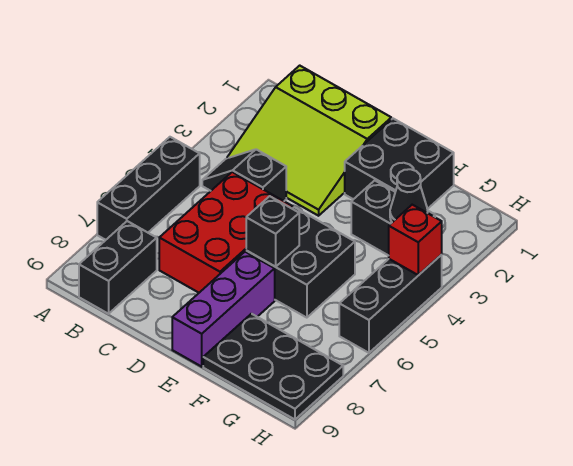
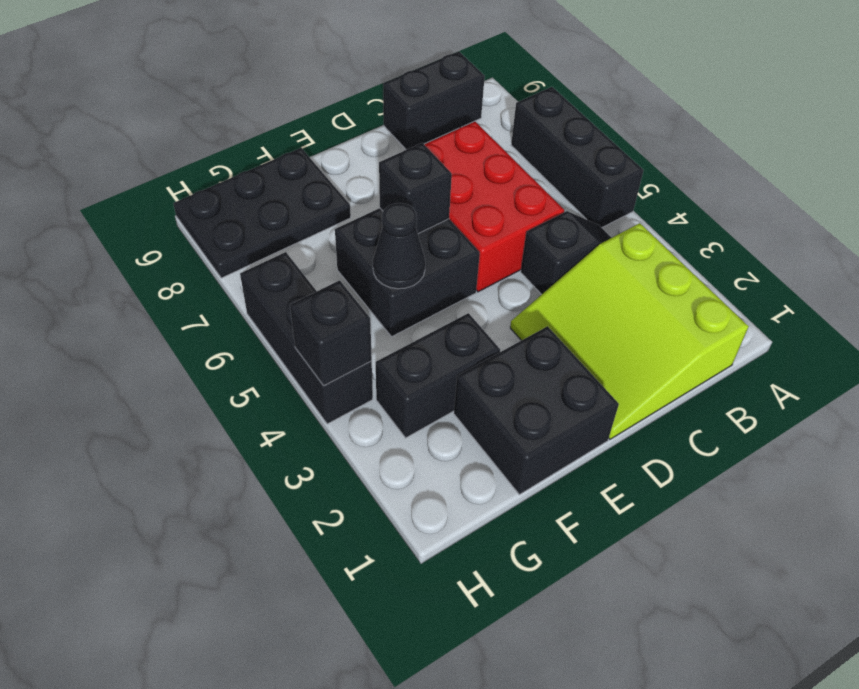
lime slope B1:D3 level 1 top 1 -> lime slope B1:D3 level 1 top B
black brick B8:B9 level 1 -> black brick B9:C9 level 1
purple brick E7:E9 level 1 -> none
black cone G3 level 2 -> black cone F5 level 2
red brick H4 level 2 -> black brick H4 level 2

